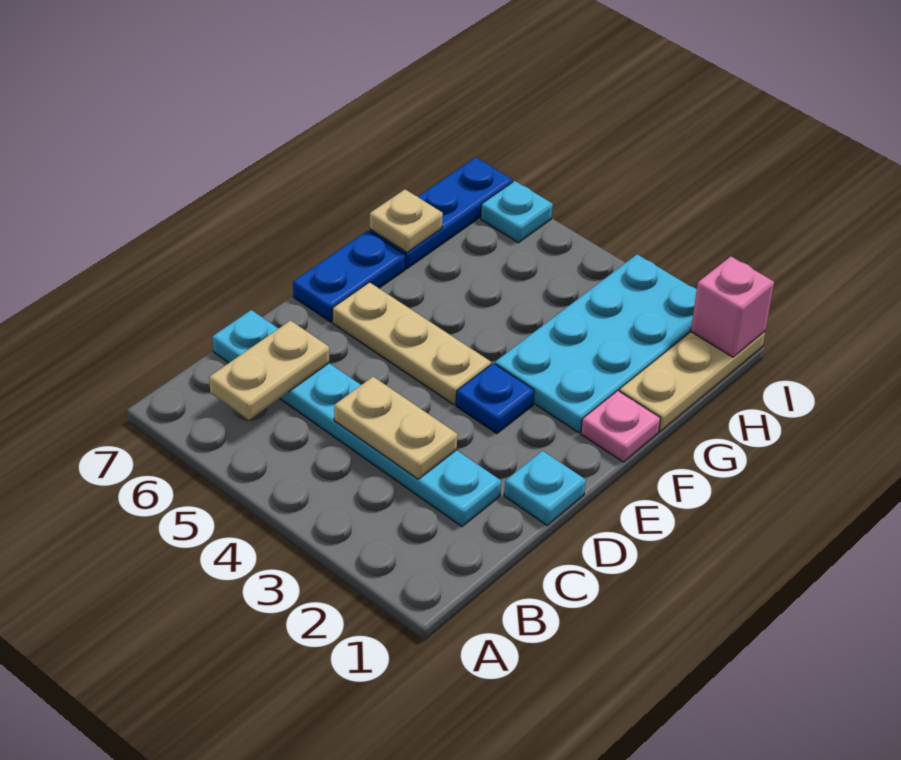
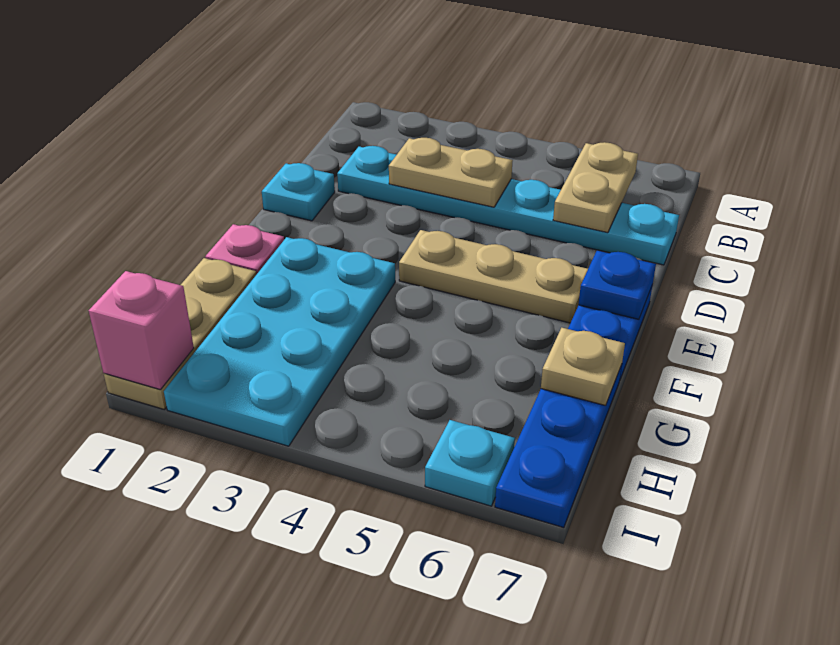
blue plate E3 level 1 -> blue plate E7 level 2

